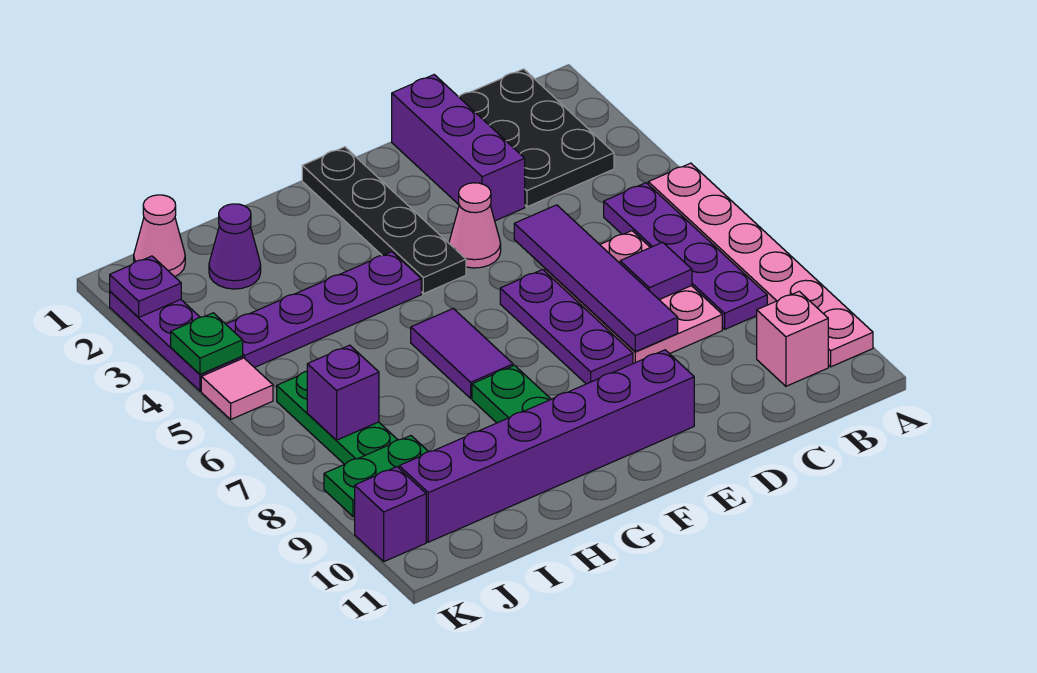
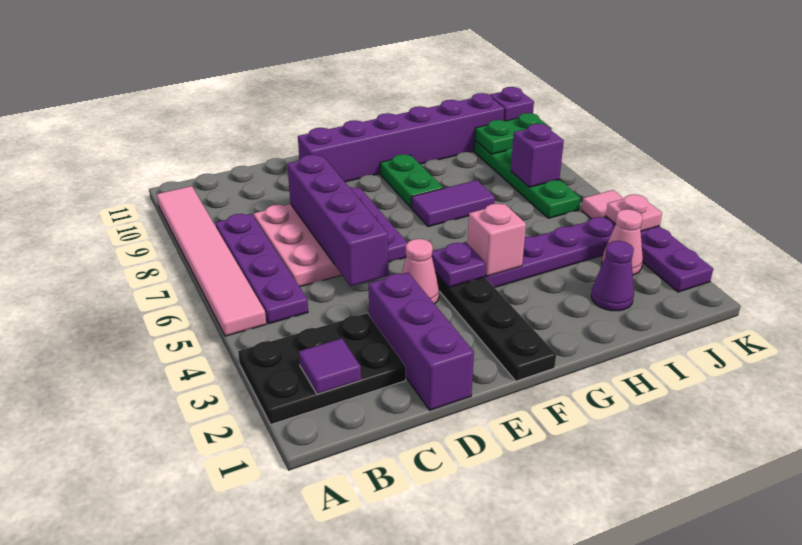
pink plate A5:A10 level 1 -> pink tile A5:A10 level 1
black plate B1:C3 level 1 -> black plate A2:C3 level 1
pink brick B10 level 1 -> pink brick G4 level 2
purple tile C7 level 2 -> purple tile B2 level 2
purple tile D5:D8 level 2 -> purple brick D5:D8 level 2
purple tile G6:G7 level 1 -> purple tile G7:H7 level 1
pink cone J1 level 1 -> pink cone J3 level 1
purple plate K2 level 2 -> purple plate F4 level 2
green plate K4 level 2 -> pink plate K4 level 2

